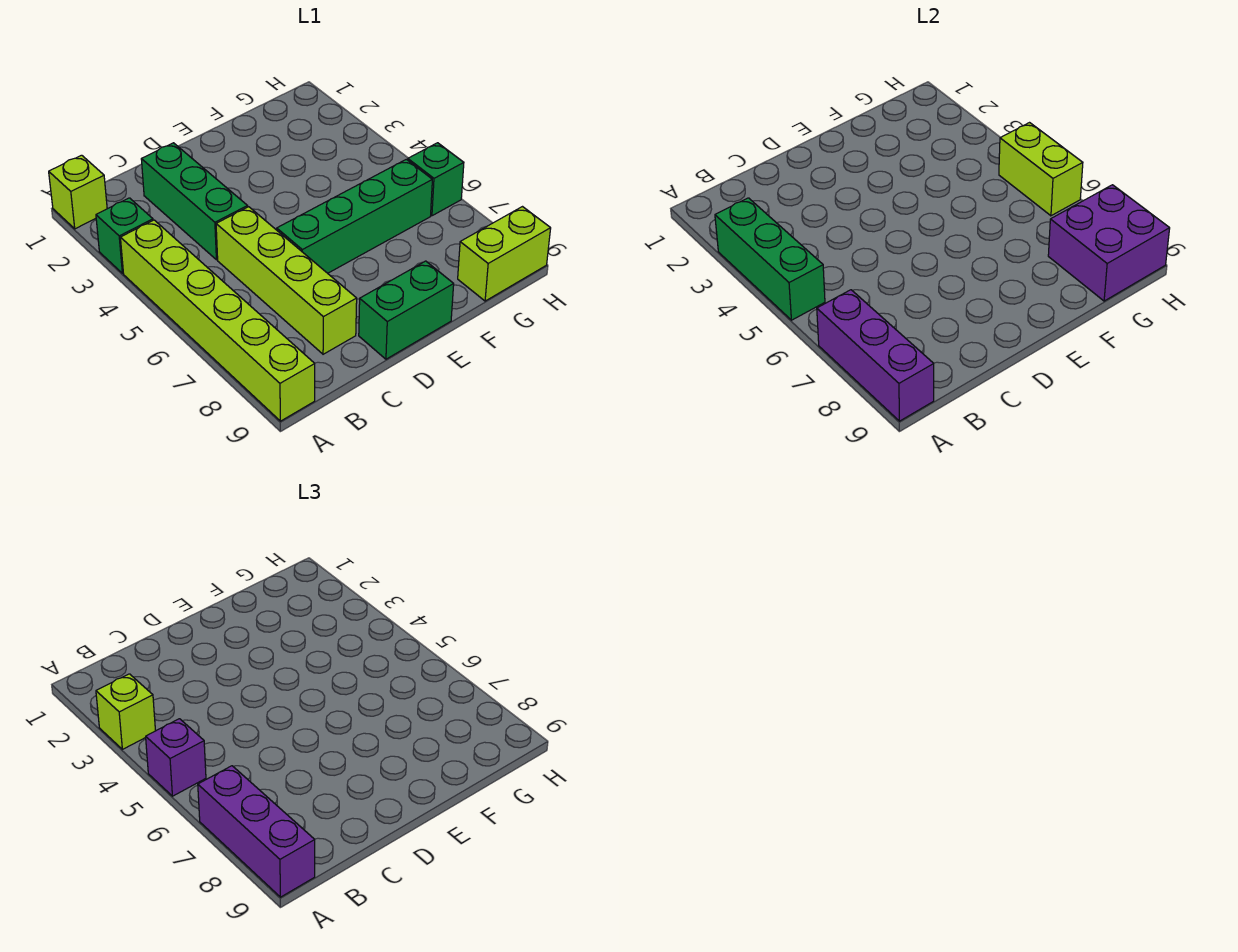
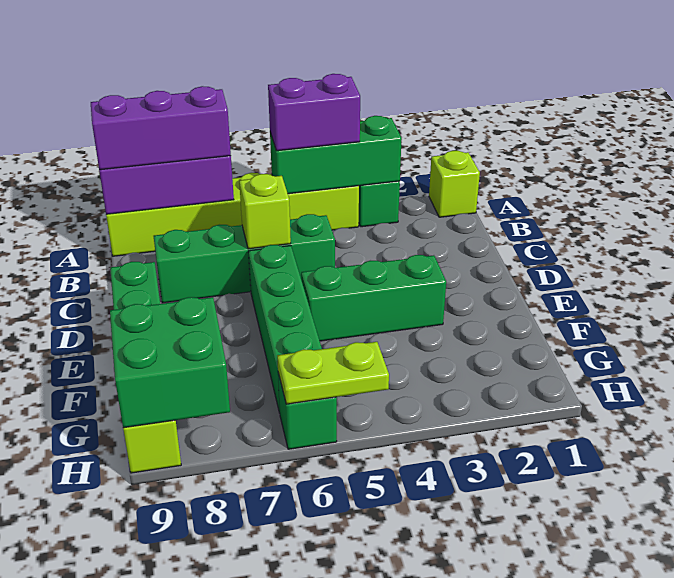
lime brick A3 level 3 -> lime brick C6 level 2
purple brick A5 level 3 -> purple brick A4:A5 level 3
green brick C2:C4 level 1 -> green brick E3:E5 level 1
lime brick C5:C8 level 1 -> green brick C5:C8 level 1
purple brick G8:H9 level 2 -> green brick G8:H9 level 2
lime brick H5:H6 level 2 -> lime plate H5:H6 level 2

